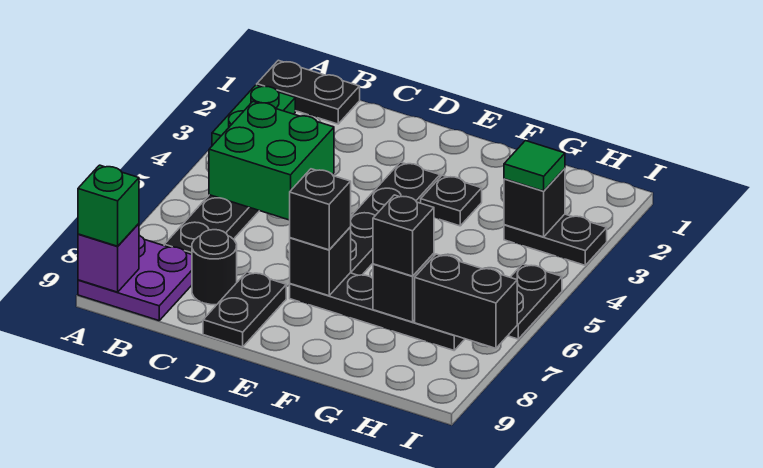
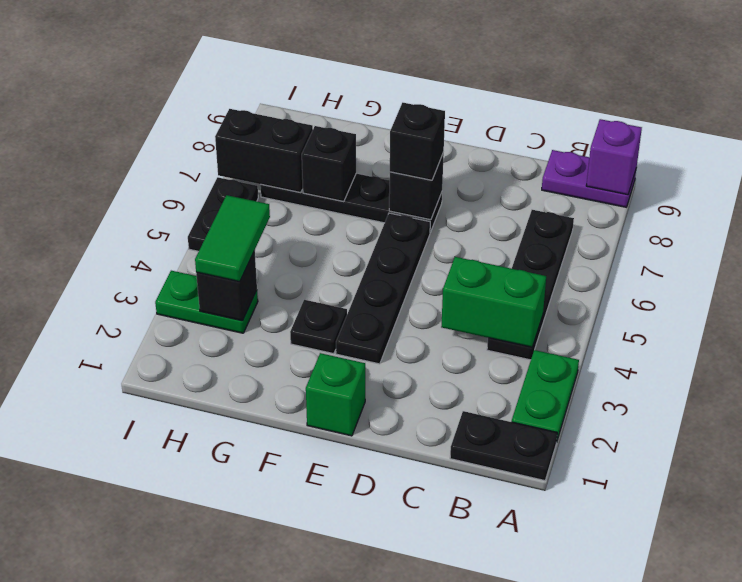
purple plate A8:B9 level 1 -> purple plate A9:B9 level 1
green brick A9 level 3 -> green brick E1 level 1
green brick B4:C5 level 2 -> green brick B4:C4 level 2
black round brick C8 level 1 -> none
black plate D8:D9 level 1 -> none
black brick G7 level 3 -> none
black plate H3:I3 level 1 -> green plate H3:I3 level 1
green tile H3 level 3 -> green tile H3:H4 level 3

